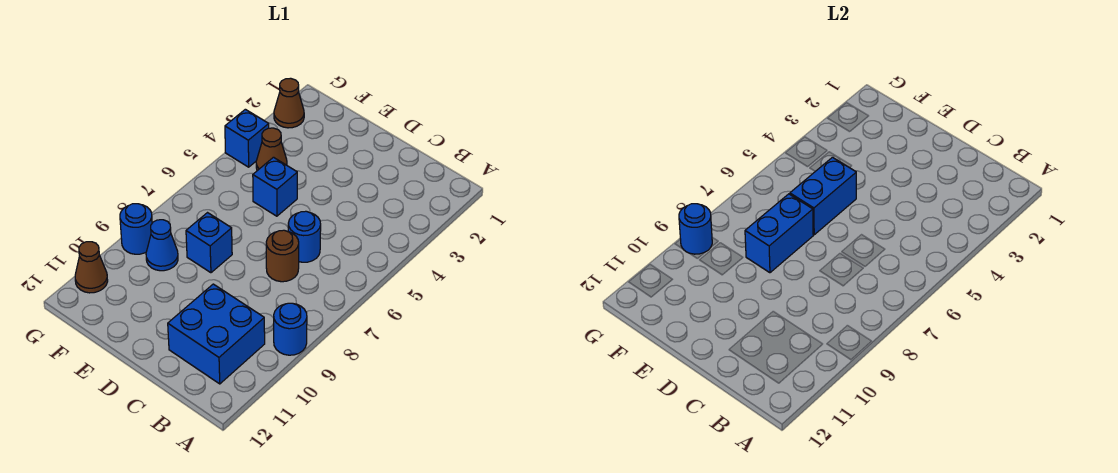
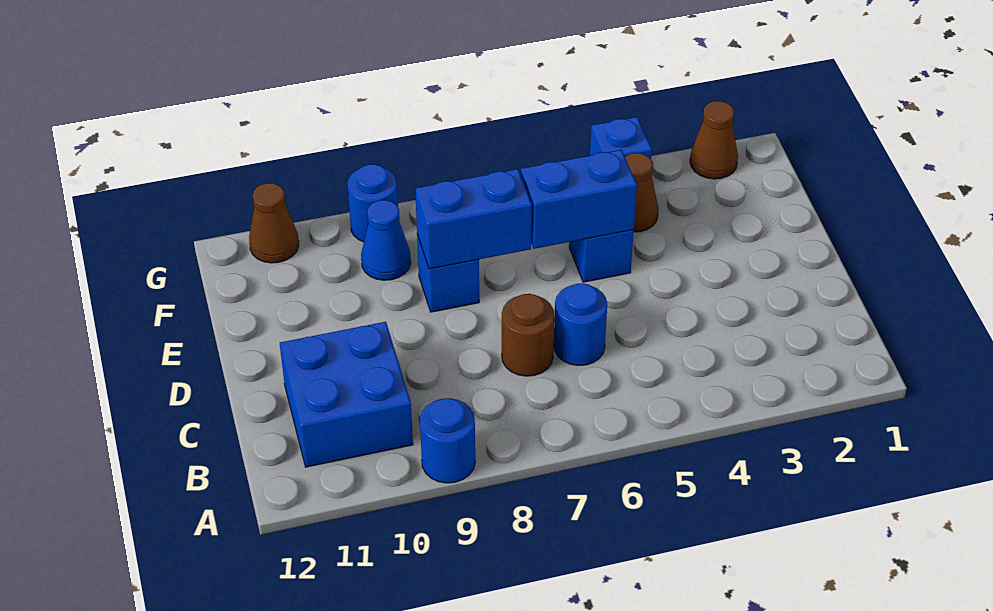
blue round brick G9 level 2 -> none

